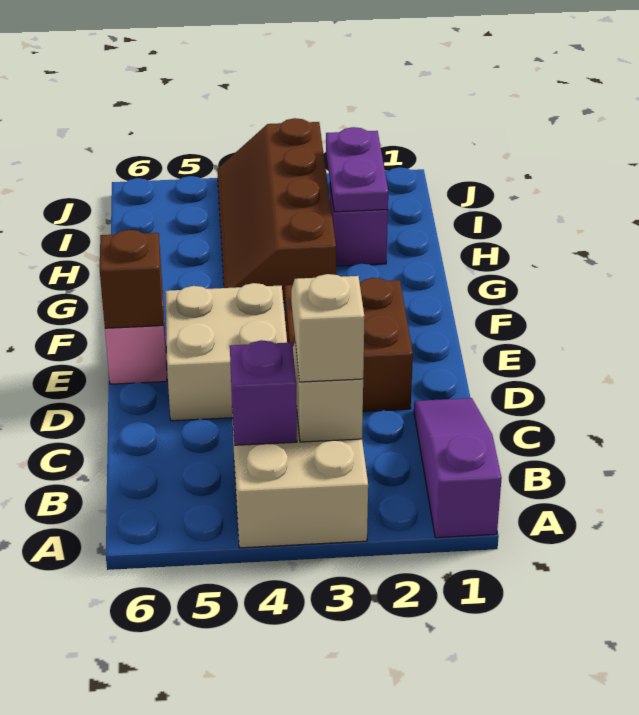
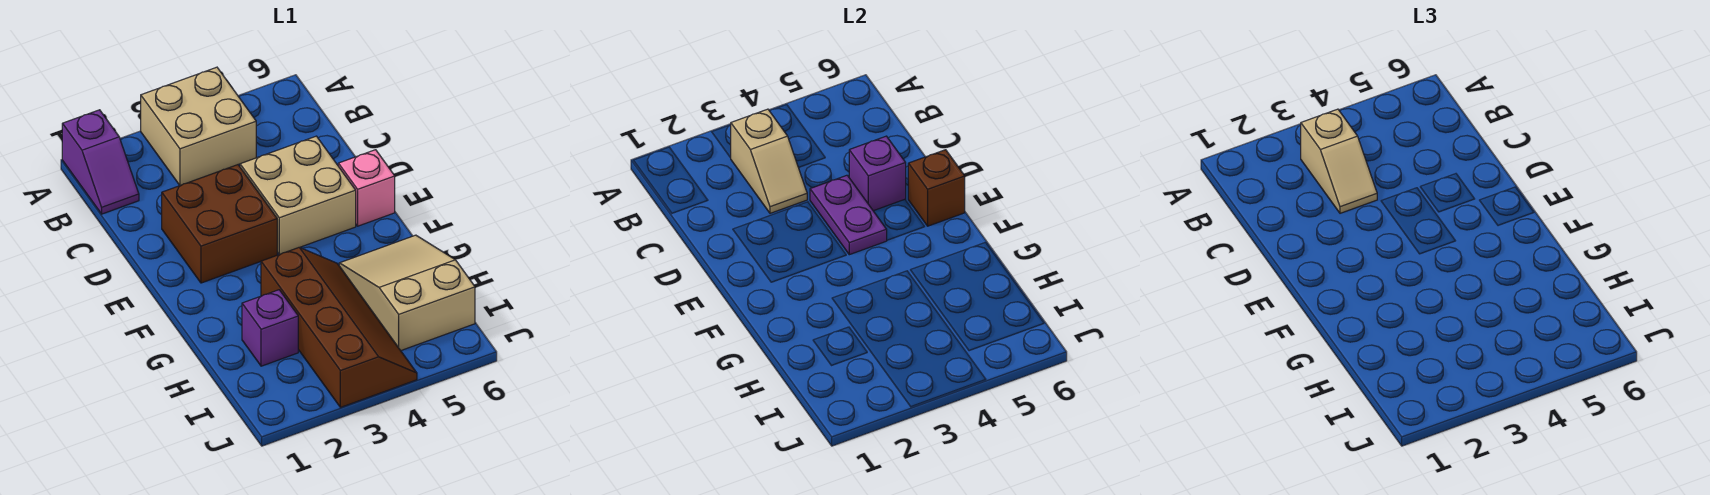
purple slope A1:C1 level 1 top A -> purple slope A1:B1 level 1 top A
purple brick B4 level 2 -> purple brick D5 level 2
none -> tan slope G5:I6 level 1 top I
purple plate H2:I2 level 2 -> purple plate D4:E4 level 2

